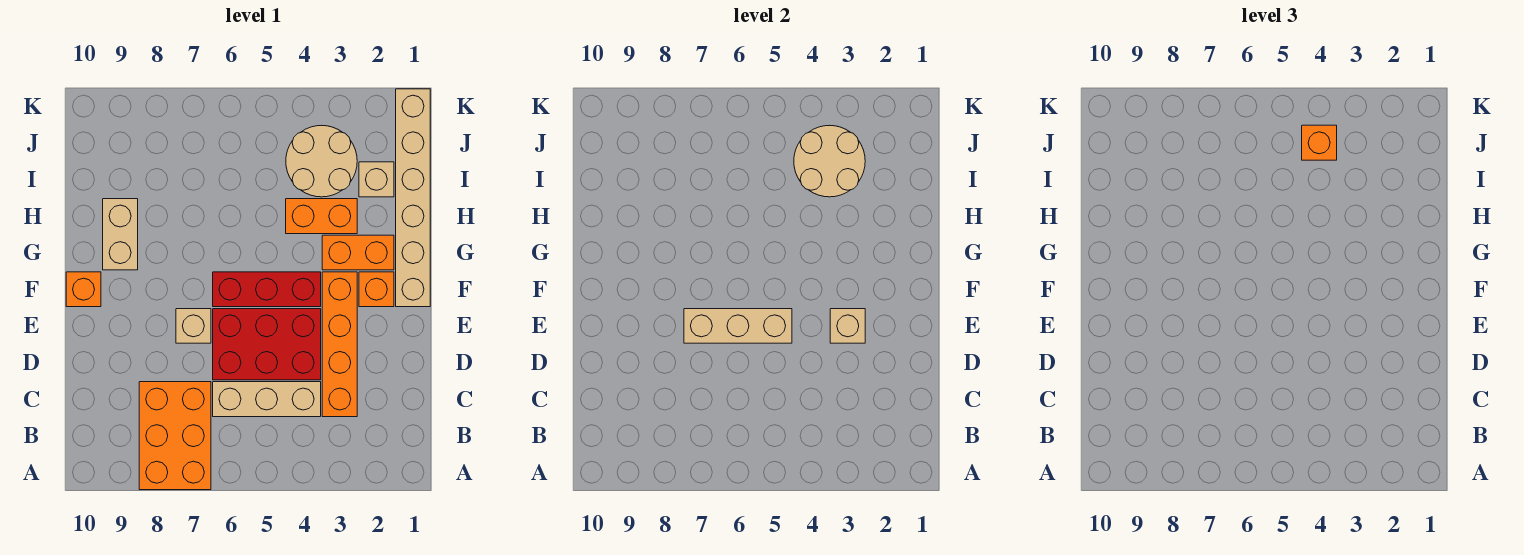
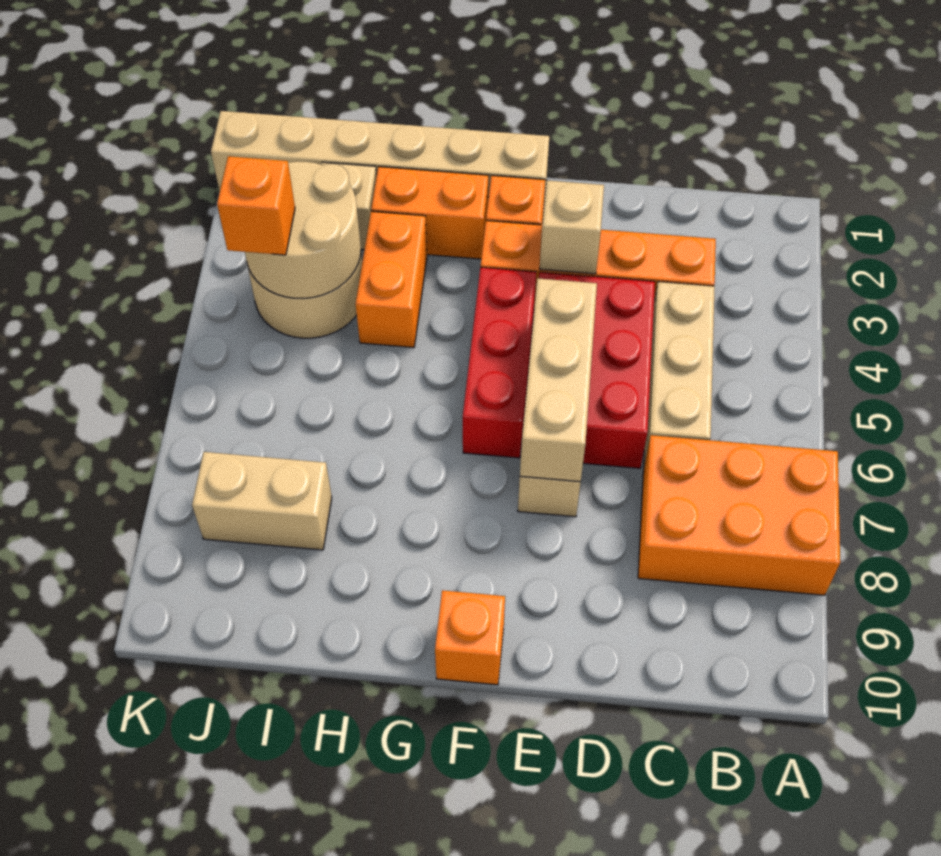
orange brick G2:G3 level 1 -> orange brick G2:H2 level 1
tan brick G9:H9 level 1 -> tan brick I8:J8 level 1

